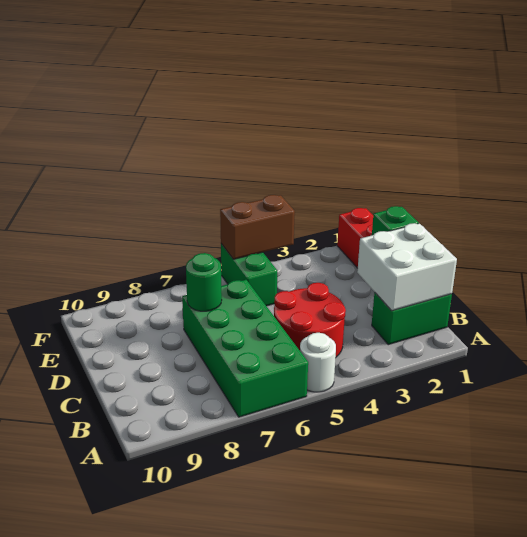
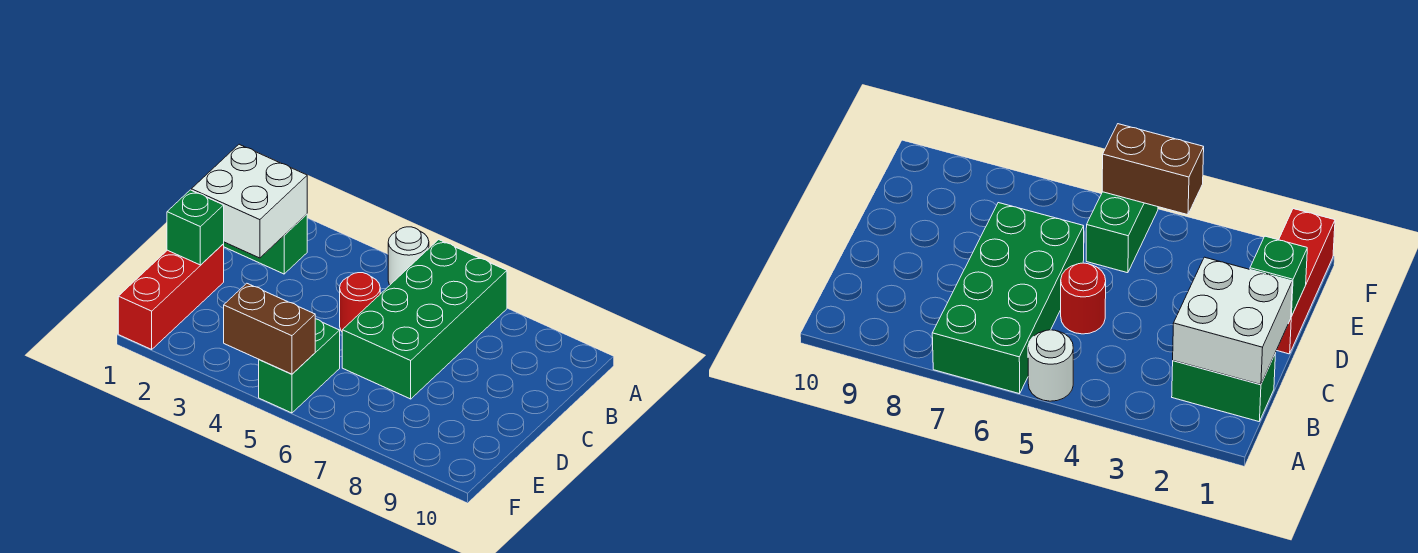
red round brick B4:C5 level 1 -> red round brick C5 level 1
green round brick D7 level 2 -> none

